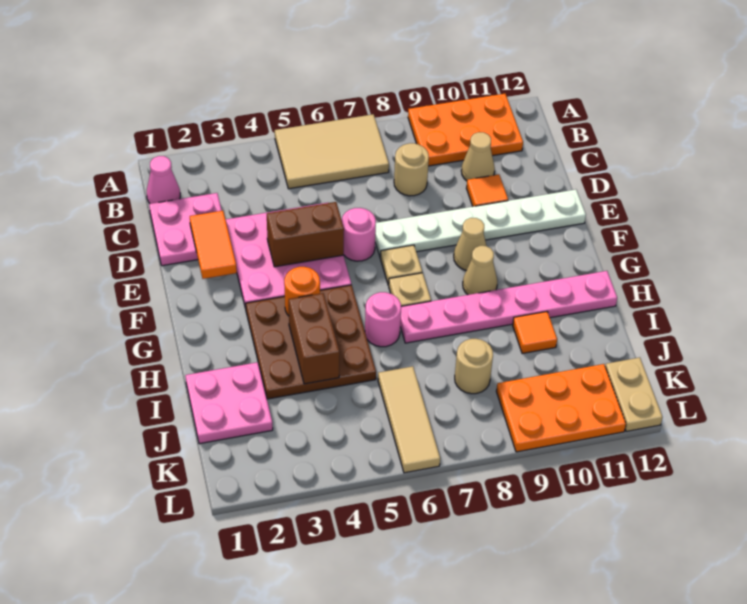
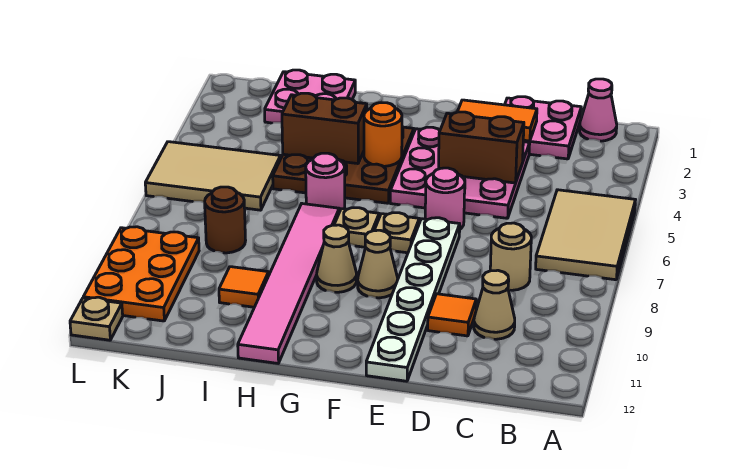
orange plate A9:B11 level 1 -> none
brown brick E4:E5 level 2 -> brown brick D4:E4 level 2
pink plate H7:H12 level 1 -> pink tile H7:H12 level 1
tan tile J6:L6 level 1 -> tan tile J5:L6 level 1
tan round brick J8 level 1 -> brown round brick J8 level 1
tan plate K12:L12 level 1 -> tan plate L12 level 1

